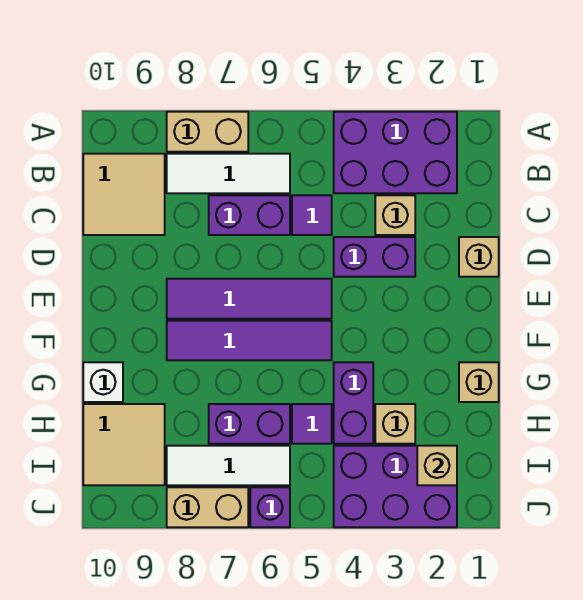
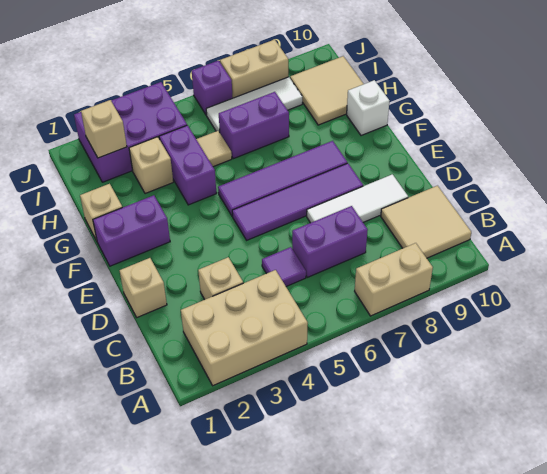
purple brick A2:B4 level 1 -> tan brick A2:B4 level 1
white tile B6:B8 level 1 -> white tile D7:D9 level 1
purple brick D3:D4 level 1 -> purple brick F1:F2 level 1
purple tile H5 level 1 -> tan tile H5 level 1

